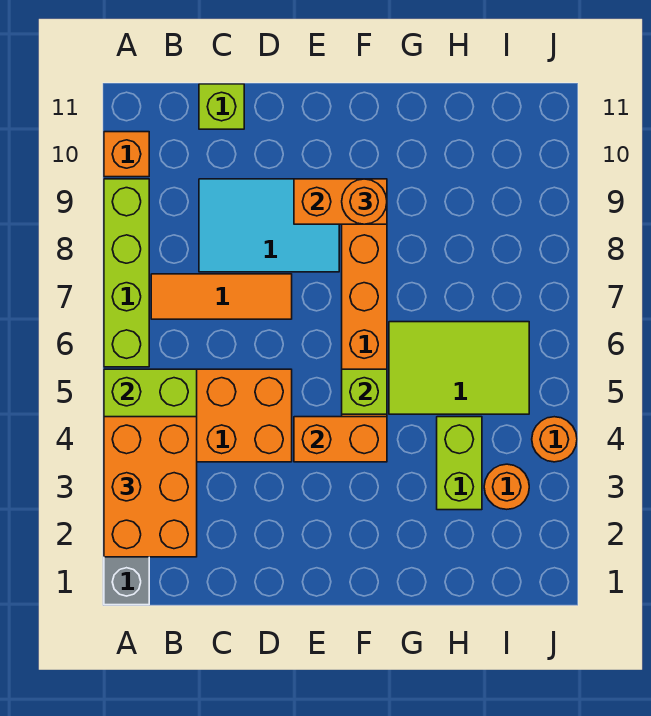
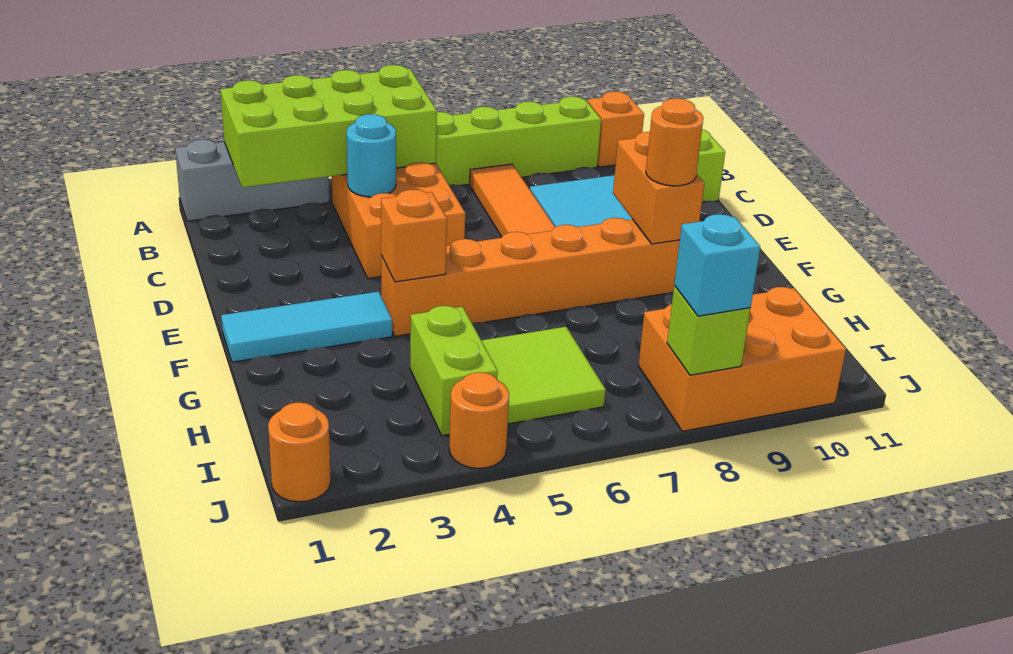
orange brick A2:B4 level 3 -> orange brick I8:J10 level 1
none -> cyan round brick C4 level 2
orange brick E4:F4 level 2 -> orange brick F4 level 2
none -> cyan tile F1:F3 level 1
lime brick F5 level 2 -> lime brick J8 level 2
lime tile G5:I6 level 1 -> lime tile H5:I6 level 1
lime brick H3:H4 level 1 -> lime brick H4:I4 level 1
orange round brick I3 level 1 -> orange round brick J1 level 1
none -> cyan brick J8 level 3

